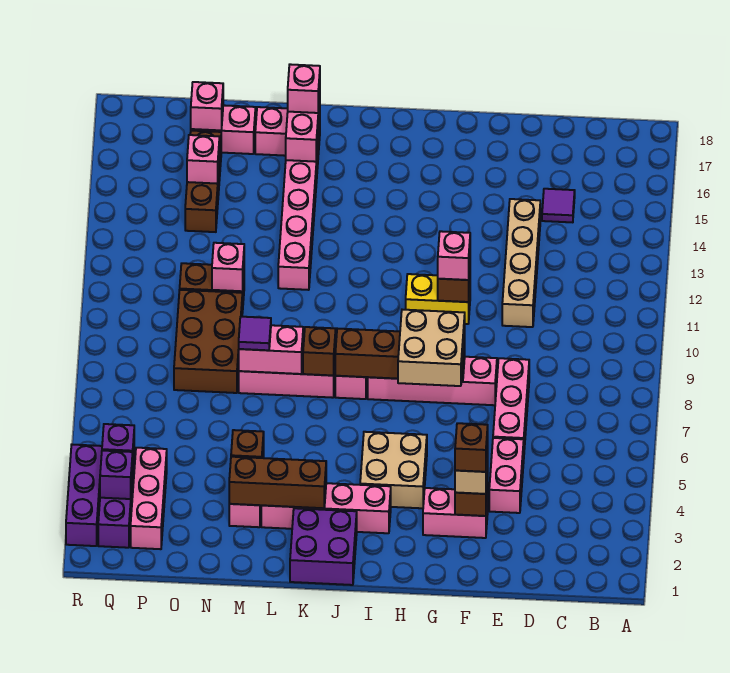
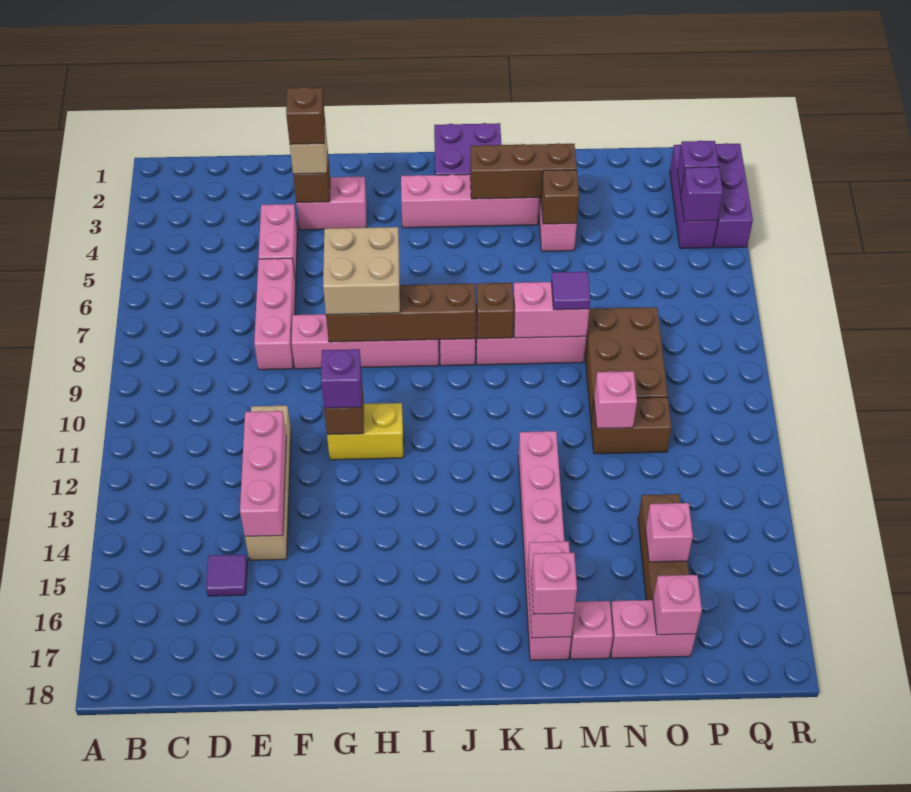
pink brick G11 level 3 -> purple brick G11 level 3
tan brick H4:I5 level 1 -> none
pink brick P2:P4 level 1 -> pink brick E12:E14 level 2

